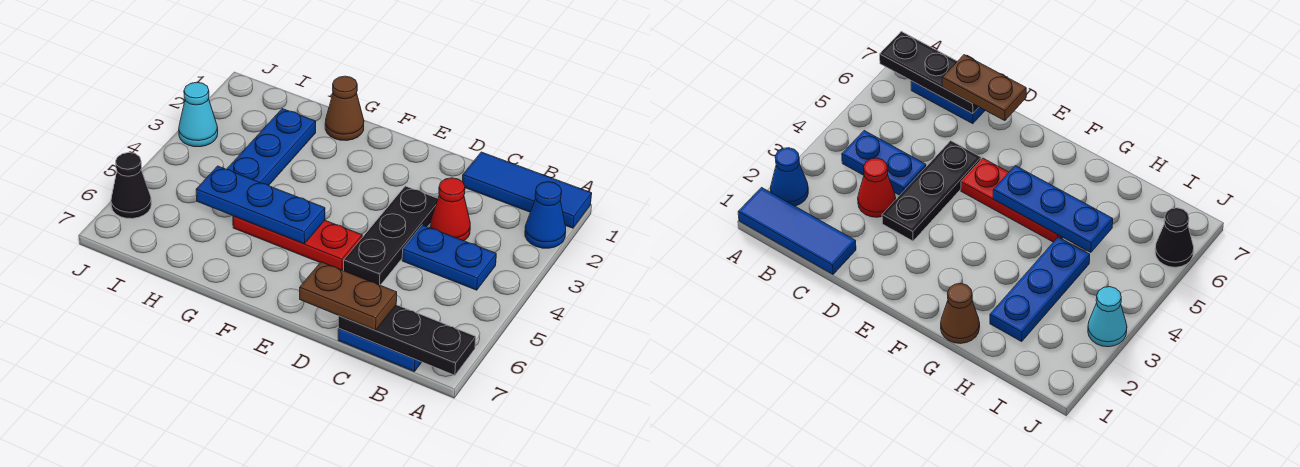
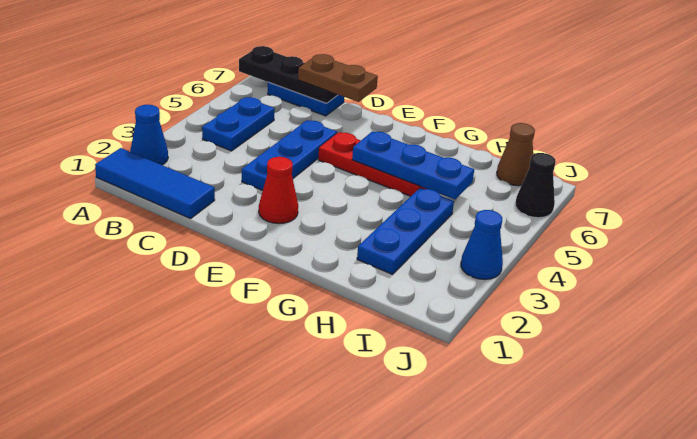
blue plate B4:C4 level 1 -> blue plate B4:B5 level 1
red cone C3 level 1 -> red cone E2 level 1
black plate D3:D5 level 1 -> blue plate D3:D5 level 1
brown cone G1 level 1 -> brown cone I7 level 1
cyan cone J3 level 1 -> blue cone J3 level 1

